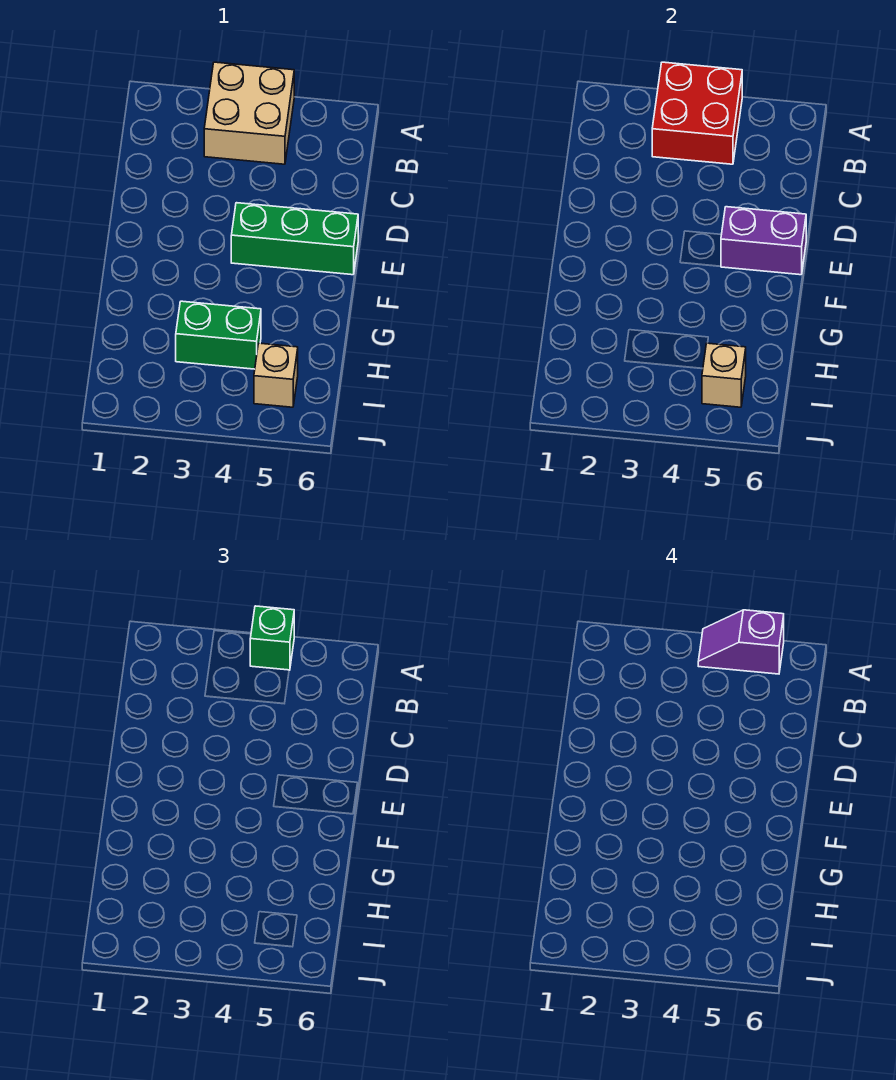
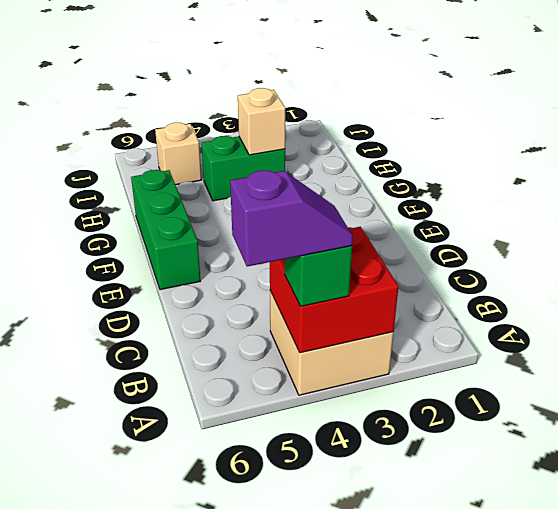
green brick E4:E6 level 1 -> green brick E6:G6 level 1
purple brick E5:E6 level 2 -> none
tan brick I5 level 2 -> tan brick H3 level 2

